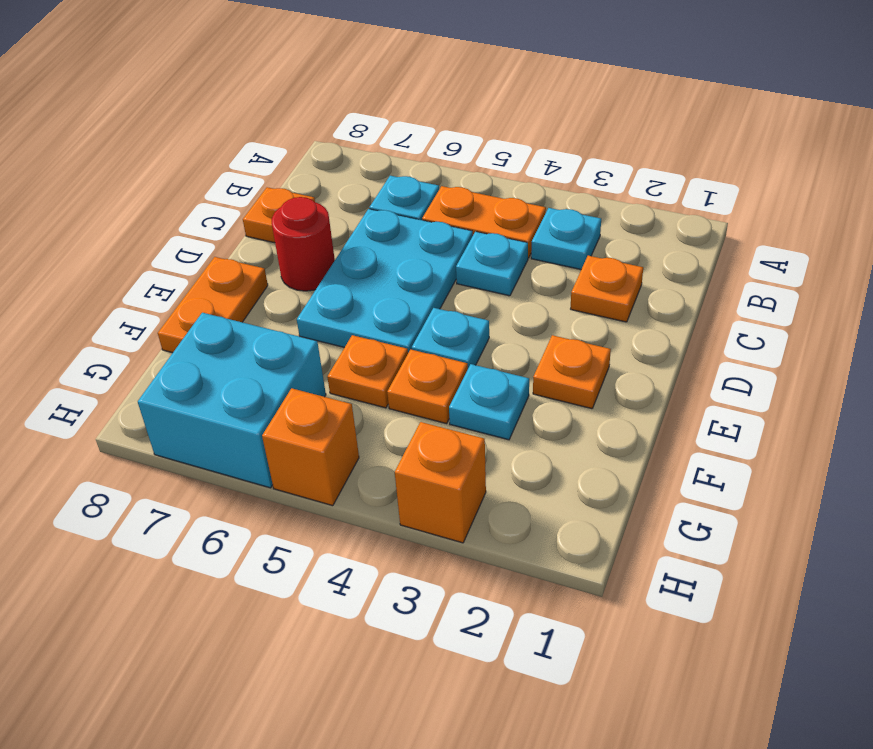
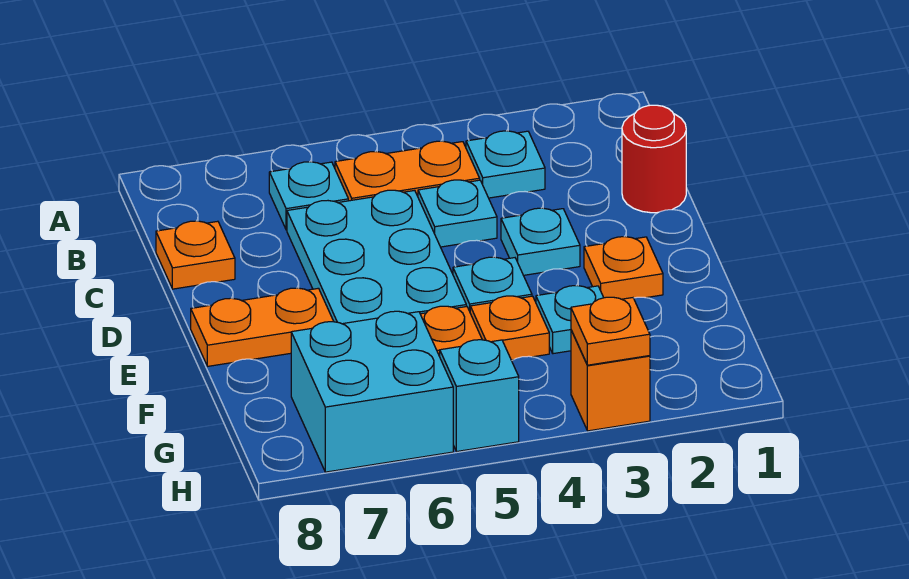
orange plate C2 level 1 -> orange plate H3 level 2
none -> cyan plate D3 level 1
red round brick D7 level 1 -> red round brick C1 level 1
orange plate E8:F8 level 1 -> orange plate E7:E8 level 1
orange brick H5 level 1 -> cyan brick H5 level 1

